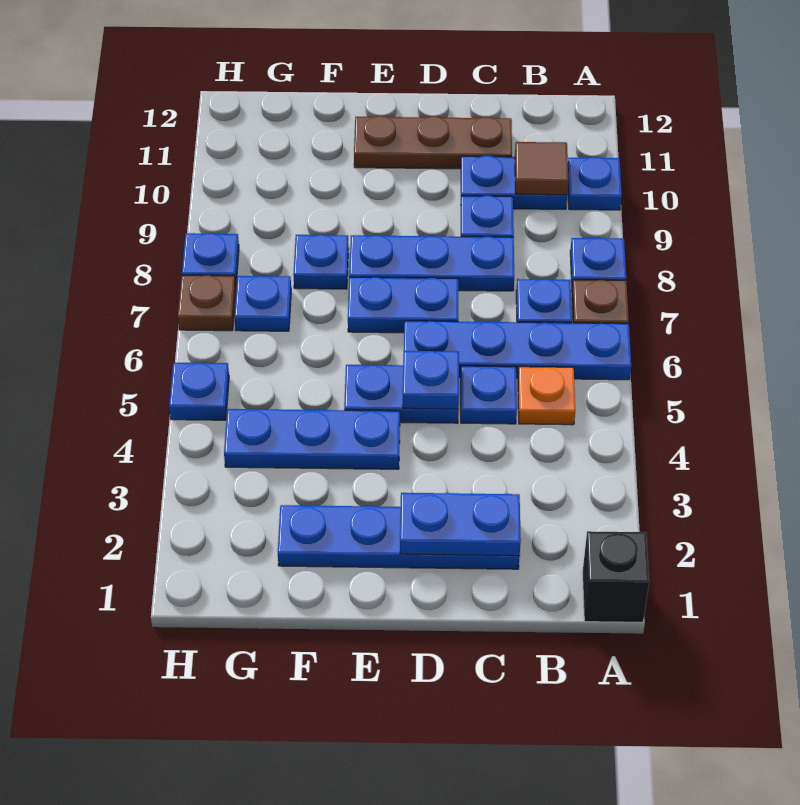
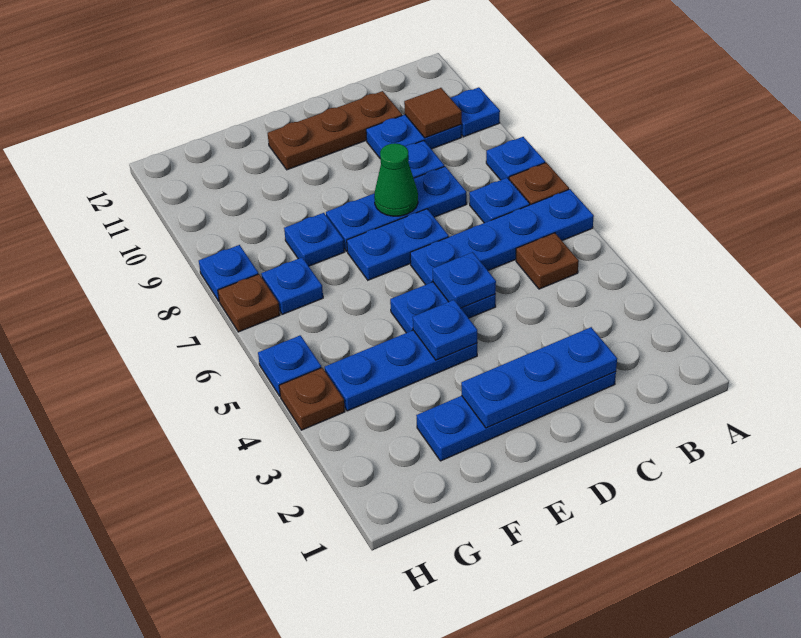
black brick A1 level 1 -> none
orange plate B5 level 1 -> brown plate B5 level 1
blue plate C2:D2 level 2 -> blue plate C2:E2 level 2
blue plate C5 level 1 -> blue plate E4 level 2
none -> green cone D8 level 2
none -> brown plate H4 level 1

